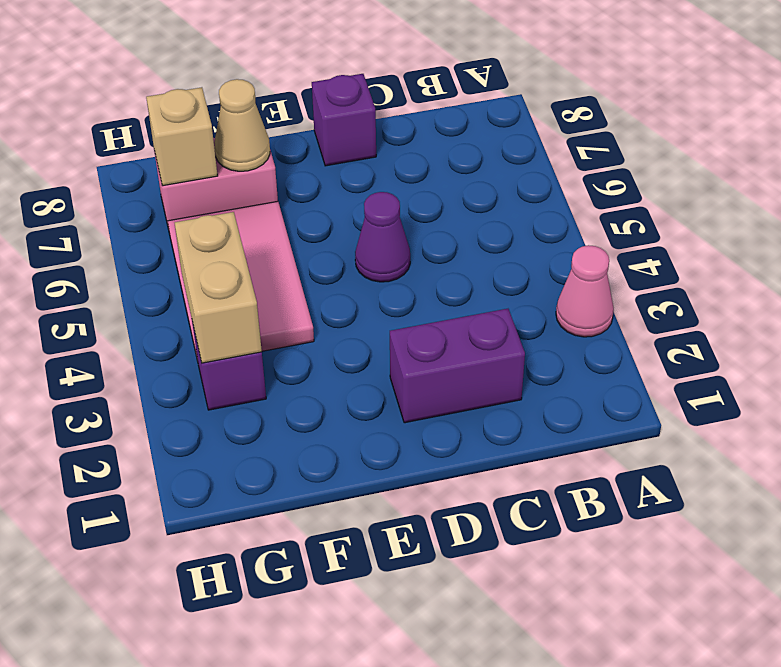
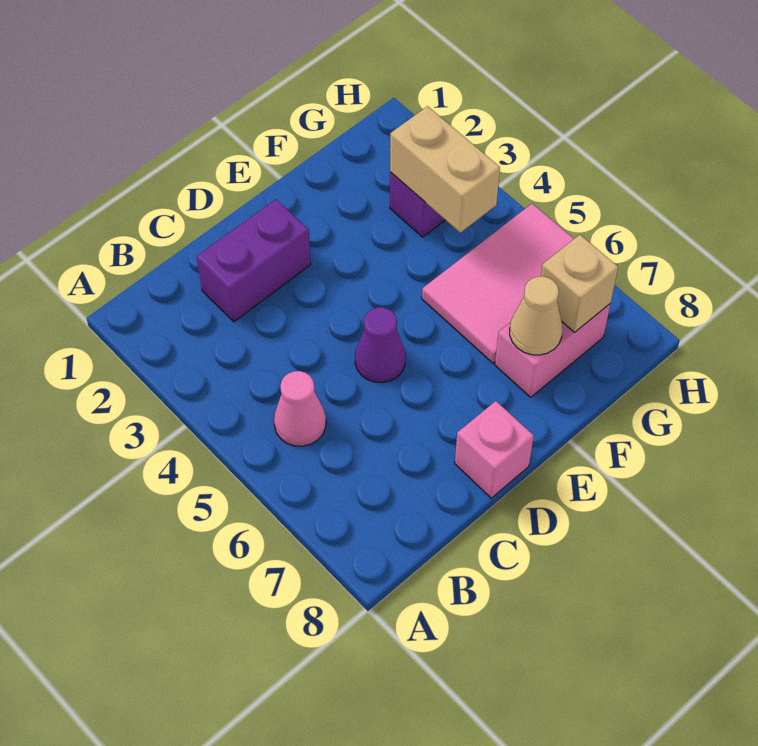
pink cone A3 level 1 -> pink cone B5 level 1
purple brick D8 level 1 -> pink brick D8 level 1
pink tile F4:G6 level 1 -> pink tile F5:H6 level 1

